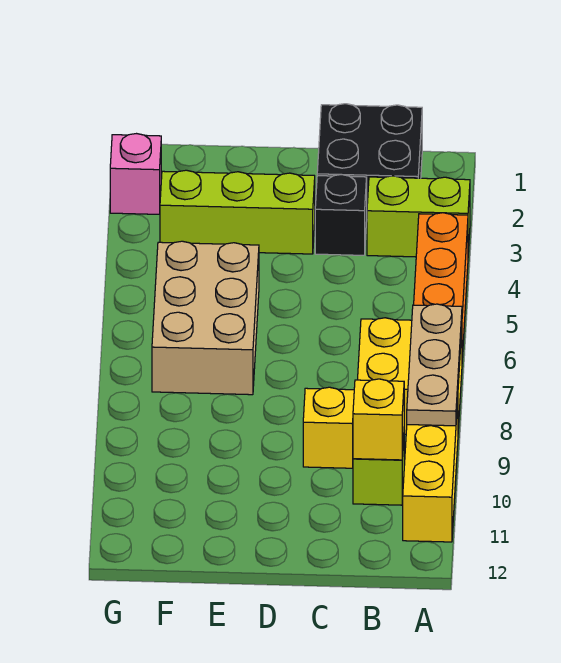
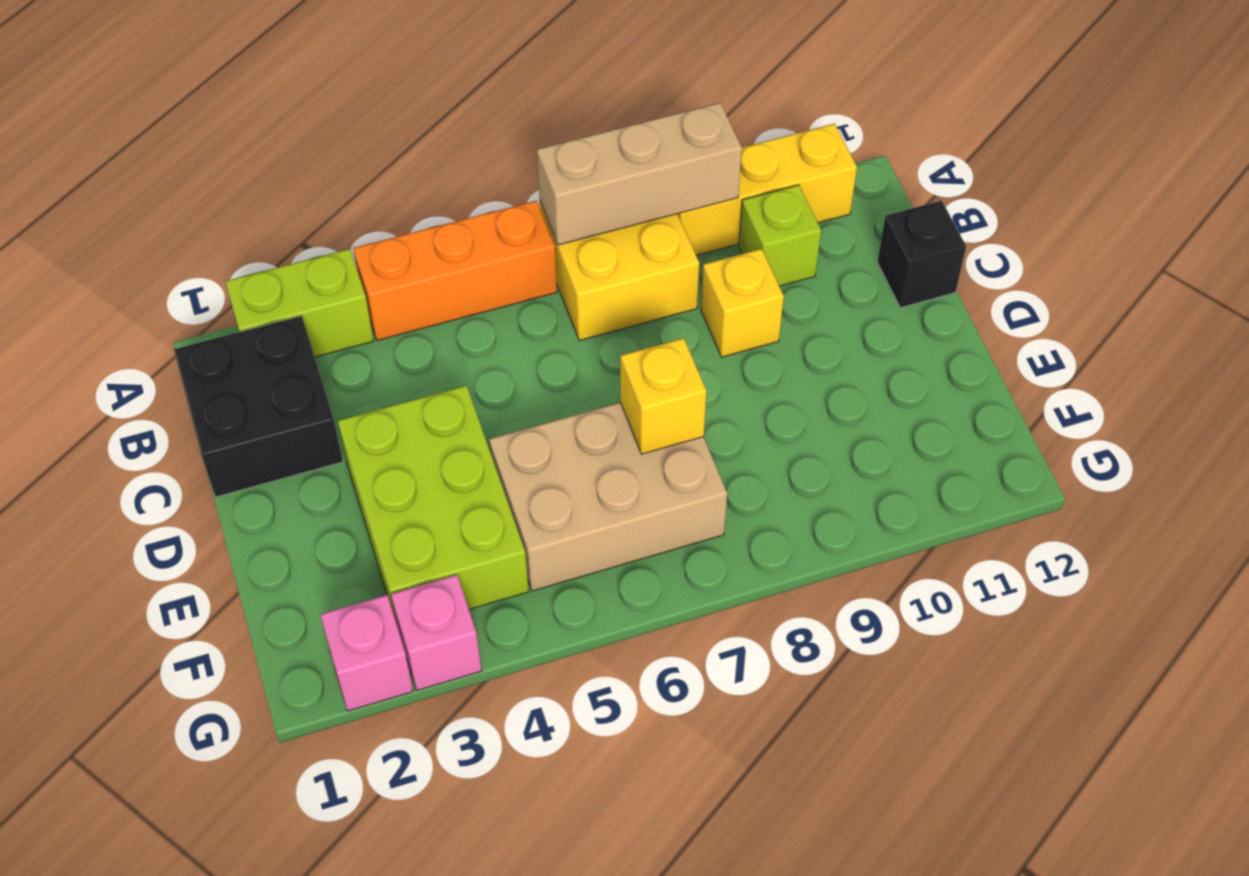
lime brick A3:B3 level 1 -> lime brick A2:A3 level 1
tan plate A7:A9 level 2 -> tan brick A7:A9 level 2
yellow brick B10 level 2 -> yellow brick E7 level 2
black brick C3 level 1 -> black brick C12 level 1
lime brick D3:F3 level 1 -> lime brick D3:F4 level 1
none -> pink brick G3 level 1

